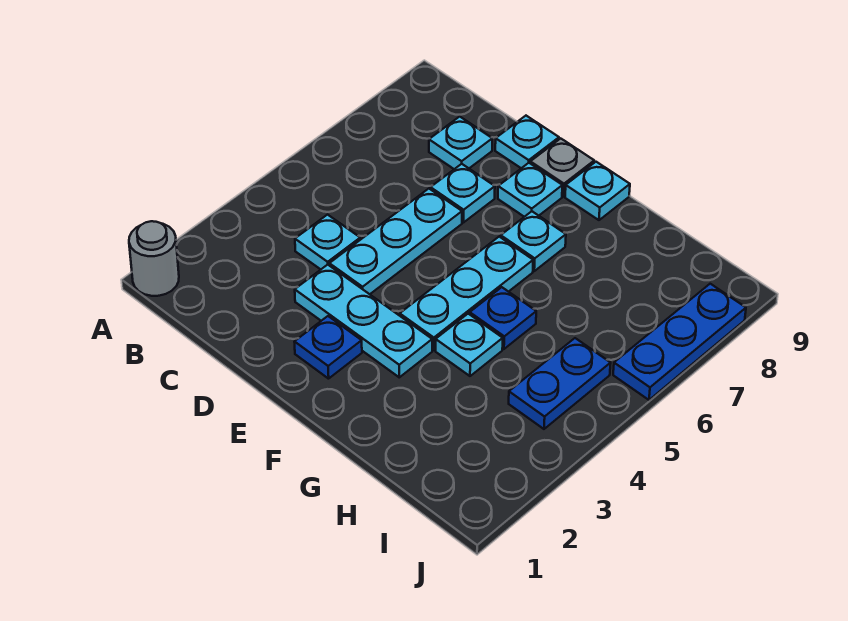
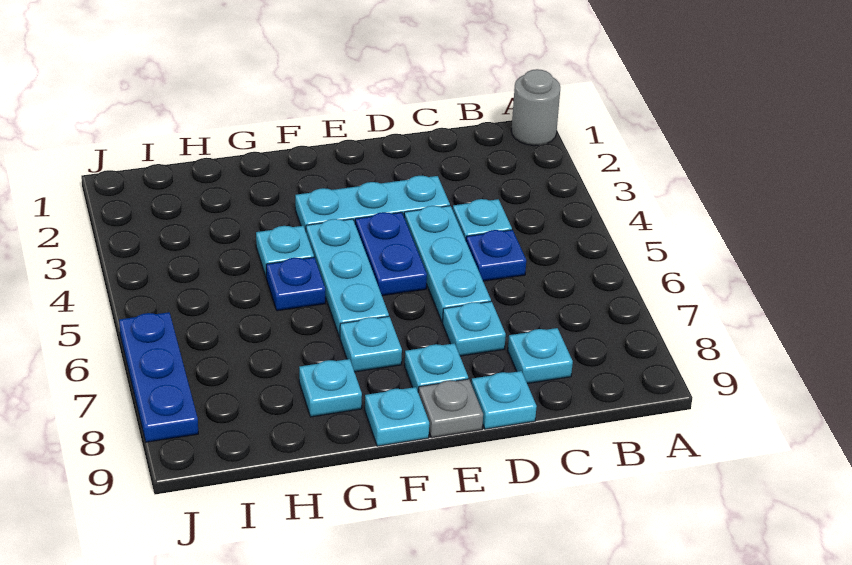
blue plate E2 level 1 -> blue plate C5 level 1
none -> cyan plate G8 level 1
blue plate I4:I5 level 1 -> blue plate E4:E5 level 1

